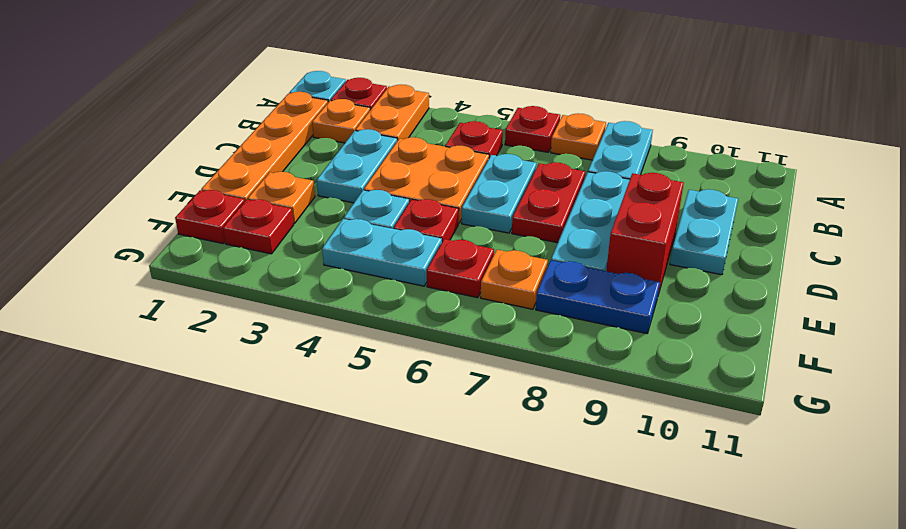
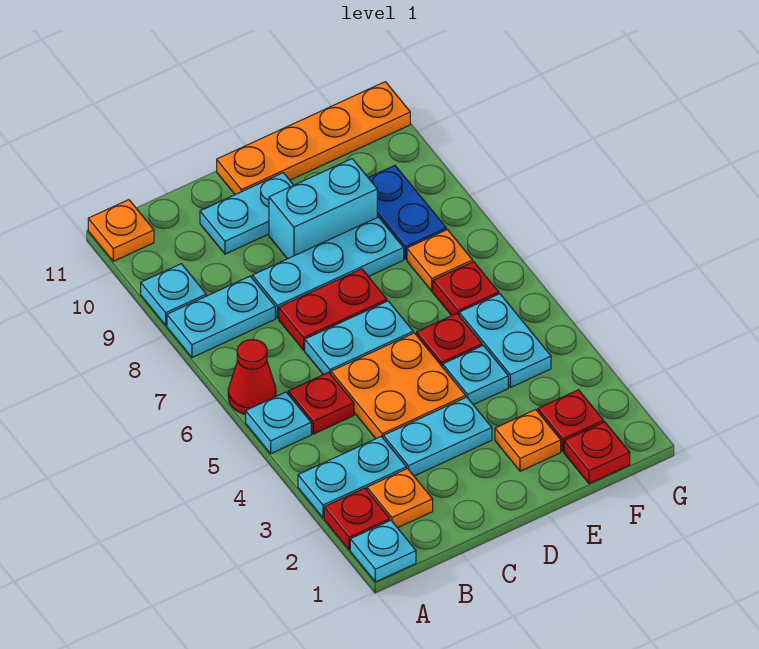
orange plate A3:B3 level 1 -> cyan plate A3:B3 level 1
none -> cyan plate A5 level 1
red plate A6 level 1 -> red cone A6 level 1
orange plate A7 level 1 -> orange plate A11 level 1
none -> cyan plate A9 level 1
orange plate B1:E1 level 1 -> orange plate D11:G11 level 1
red brick D9:E9 level 1 -> cyan brick D9:E9 level 1

